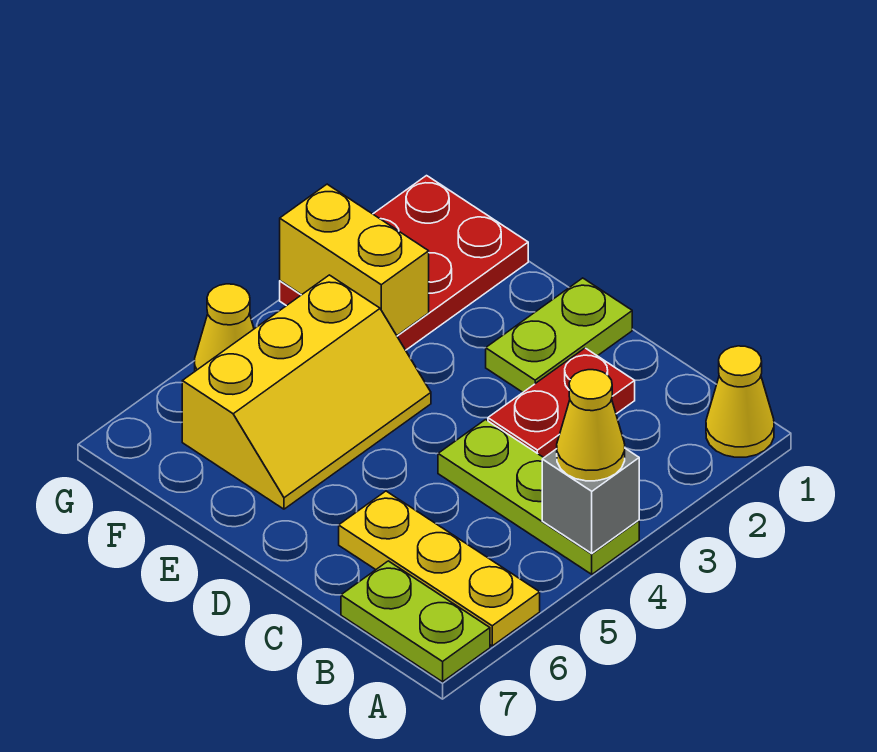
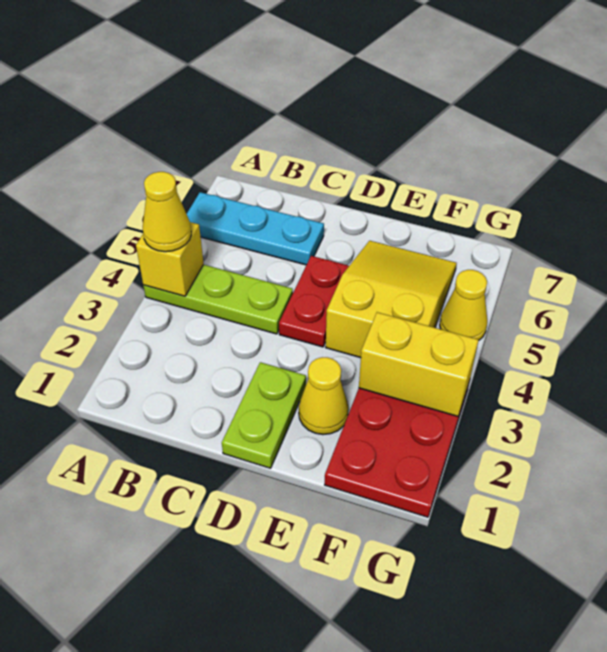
yellow cone A1 level 1 -> yellow cone E2 level 1
grey brick A4 level 2 -> yellow brick A4 level 2
yellow plate A6:C6 level 1 -> cyan plate A6:C6 level 1
lime plate A7:B7 level 1 -> none
red plate C2:C3 level 1 -> red plate D4:D5 level 1
yellow slope E4:F6 level 1 top F -> yellow slope E4:F6 level 1 top 4

